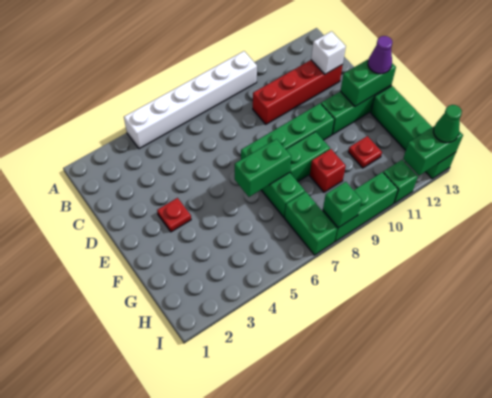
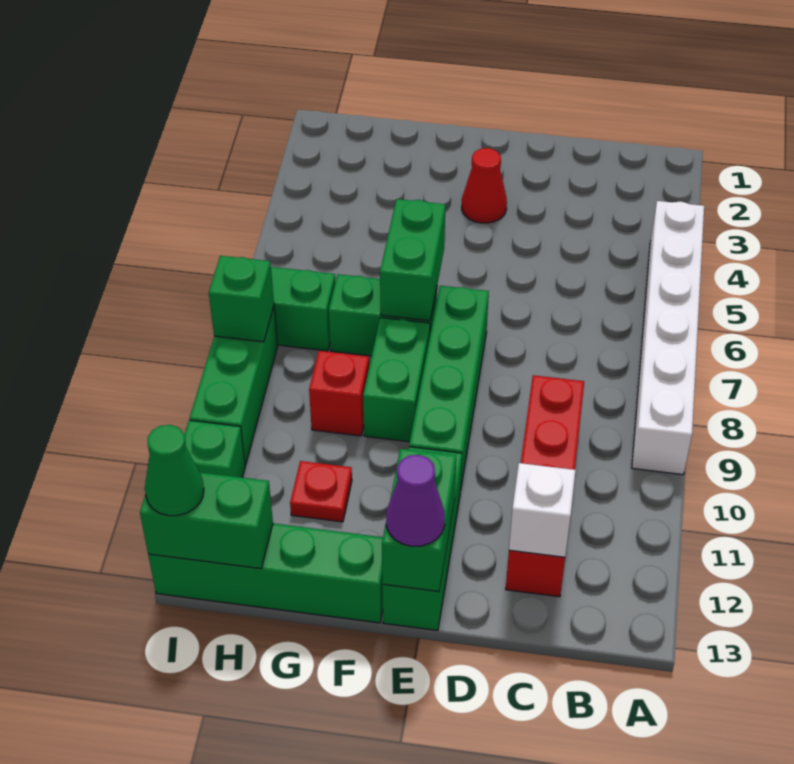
red plate E3 level 1 -> red cone E3 level 1
green brick I12:I13 level 2 -> green brick H13:I13 level 2

